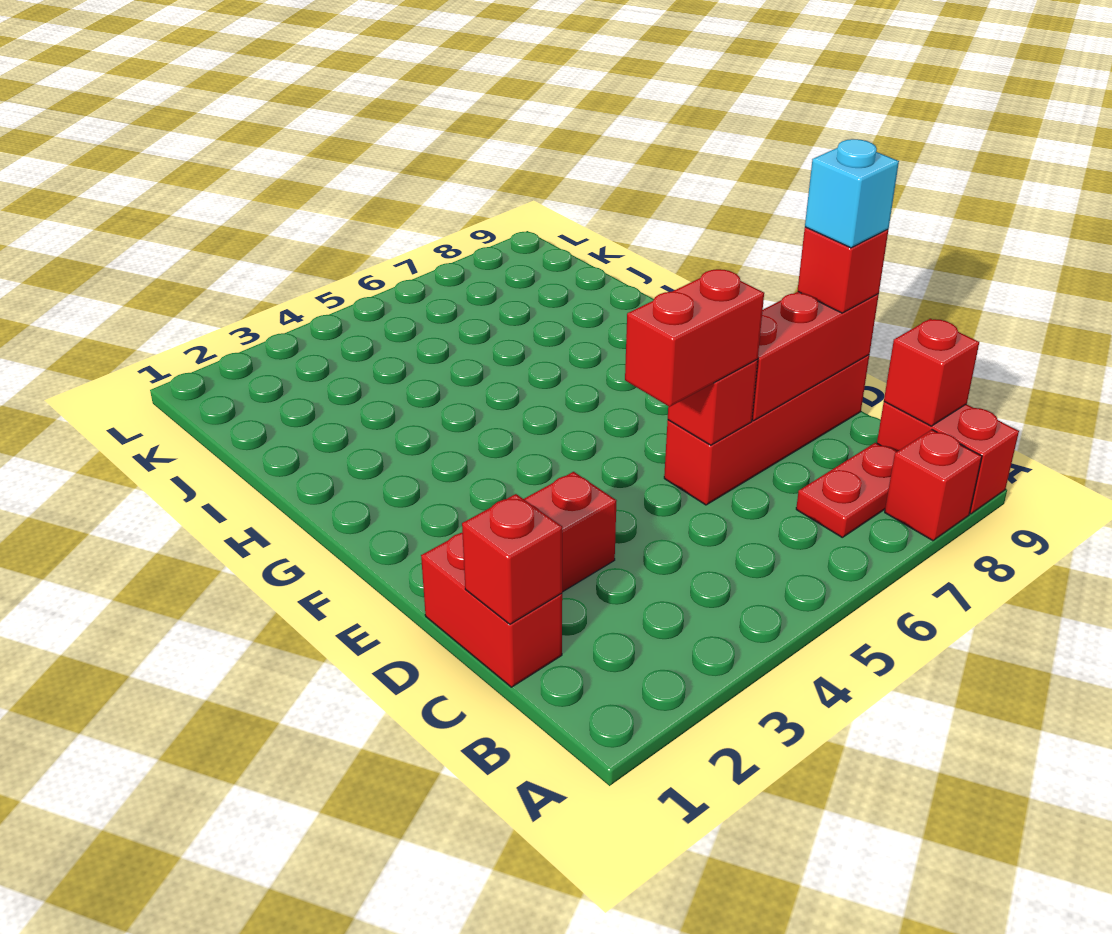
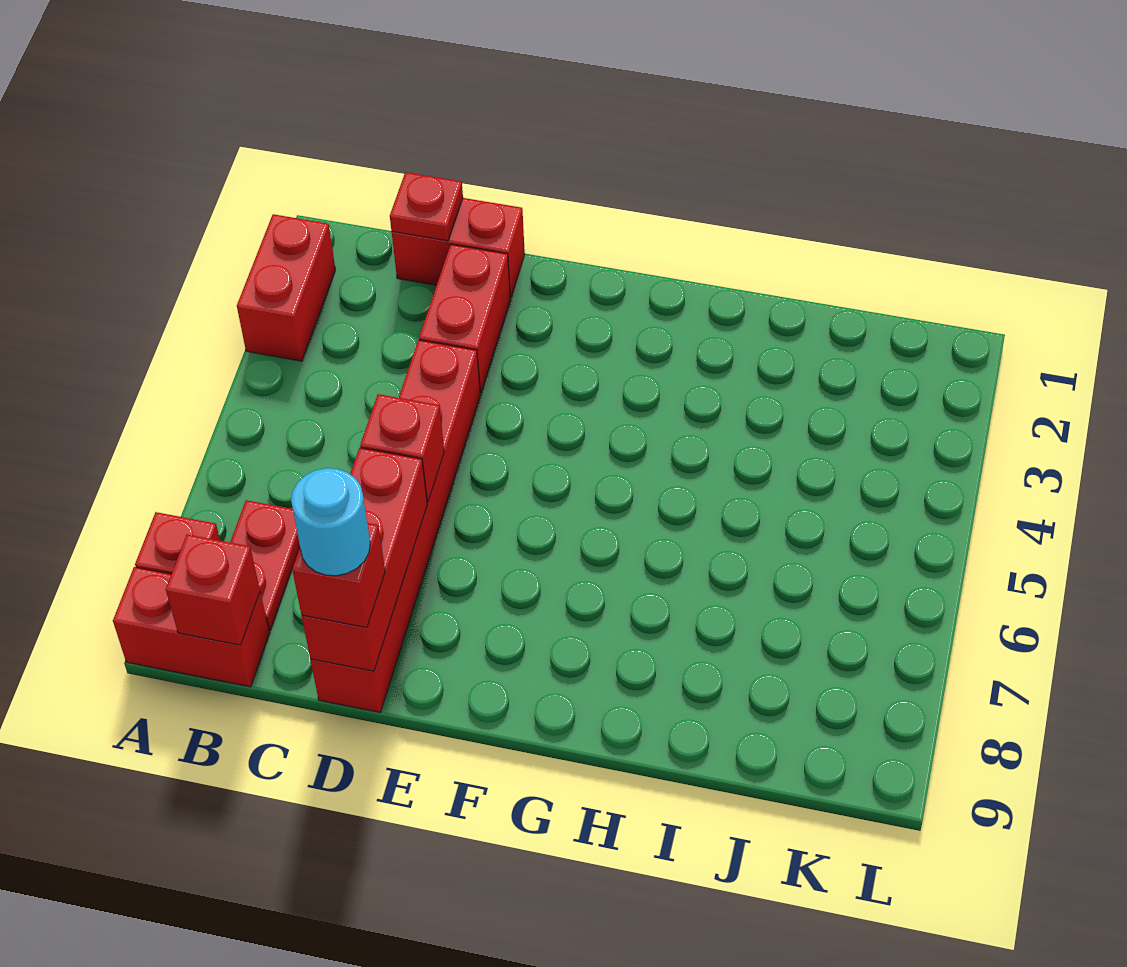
red brick C1 level 2 -> red plate C1 level 2
red brick D5:D6 level 3 -> red brick A2:A3 level 1
red brick D6:D9 level 1 -> red brick D4:D9 level 1
cyan brick D9 level 4 -> cyan round brick D9 level 4

